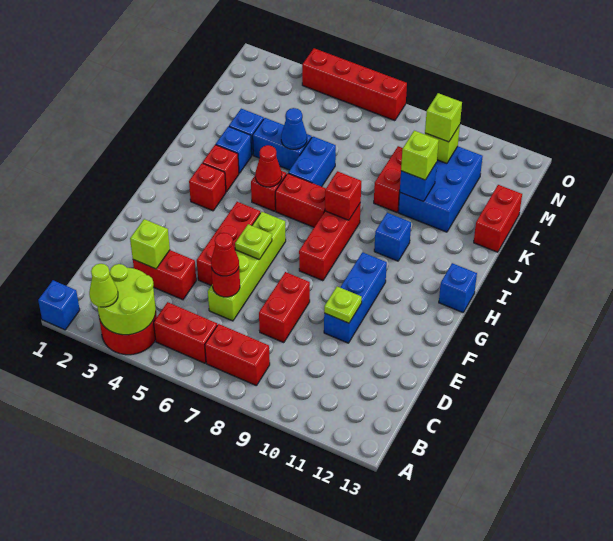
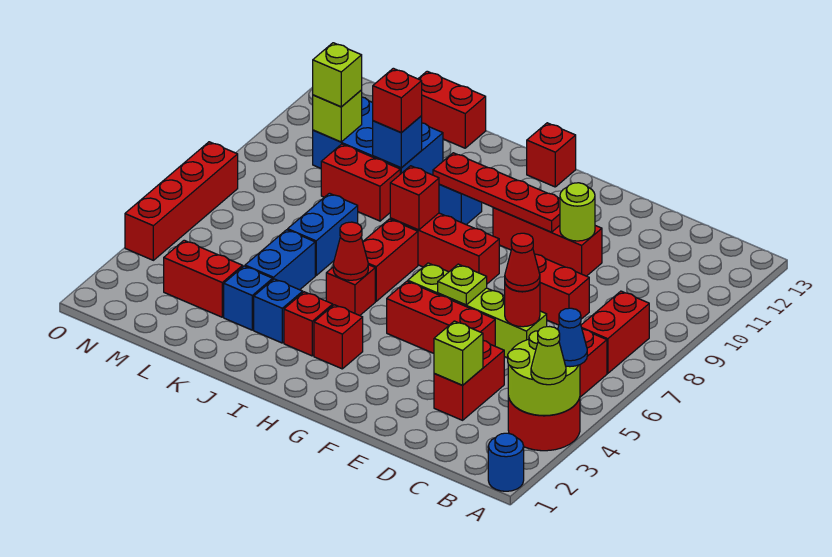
blue brick A1 level 1 -> blue round brick A1 level 1
blue brick E10:G10 level 1 -> red brick E10:G10 level 1
lime plate E10 level 2 -> lime round brick E10 level 2
none -> red plate F10:I10 level 2
blue brick H13 level 1 -> red brick H13 level 1
blue brick J6:K6 level 1 -> blue brick K6:K7 level 1
blue cone K5 level 2 -> blue cone A4 level 3
lime brick K10 level 3 -> red brick K10 level 3
none -> red brick L3:M3 level 1

